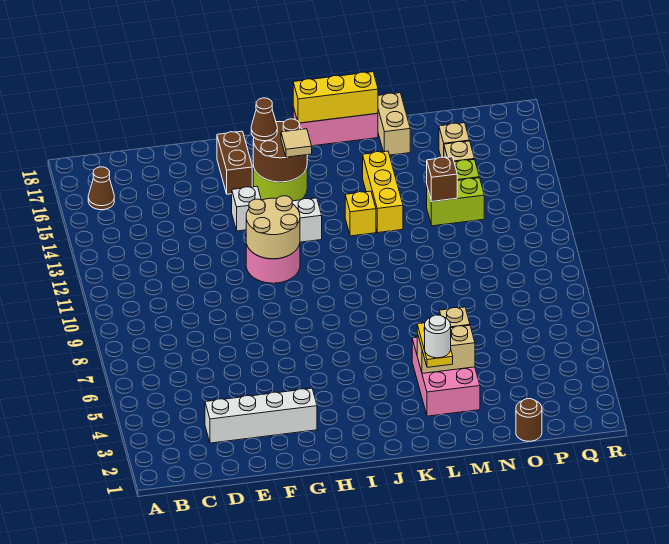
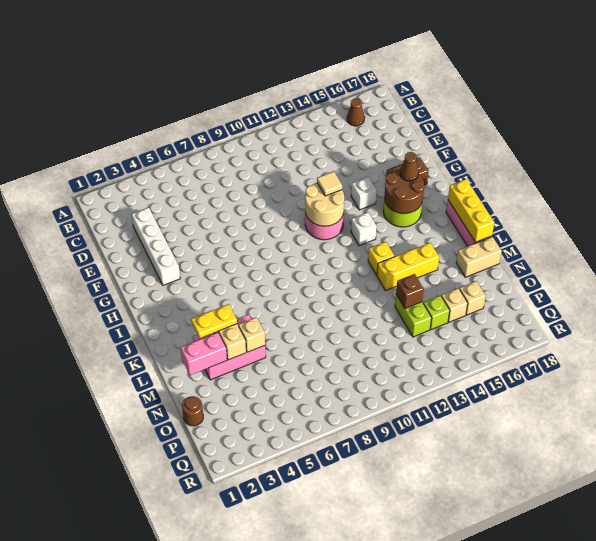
tan tile I15 level 3 -> tan tile G12 level 3
white round brick L3 level 4 -> none
none -> pink brick M2:M3 level 2

